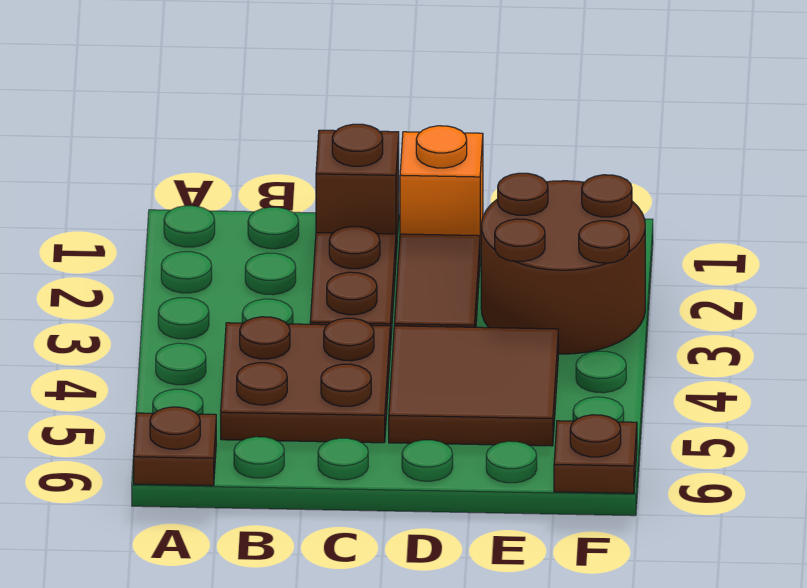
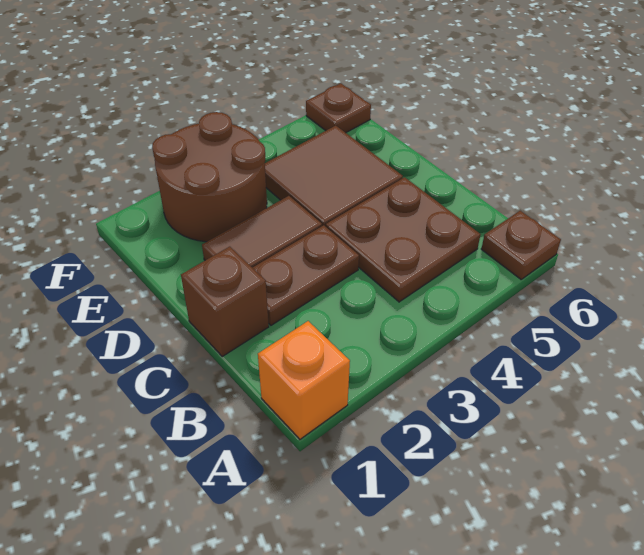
orange brick D1 level 1 -> orange brick A1 level 1

